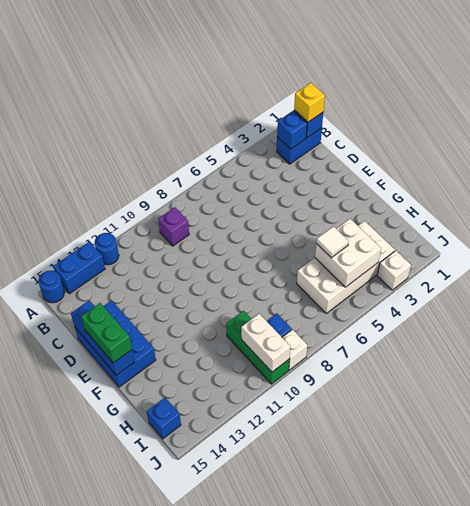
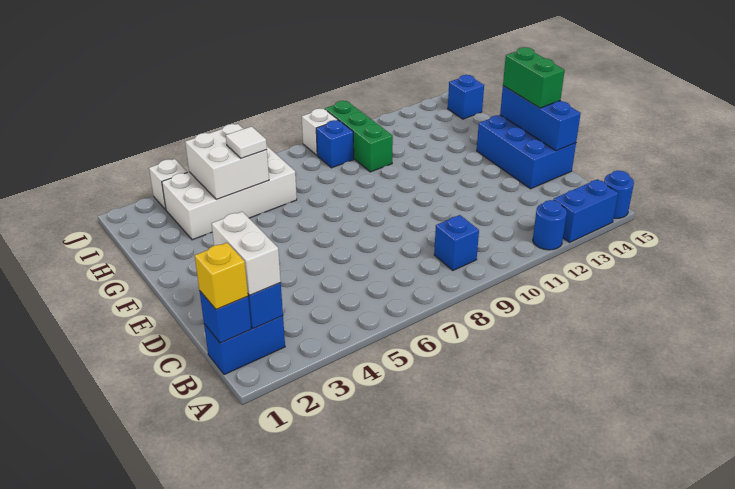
purple brick B9 level 1 -> blue brick B9 level 1
white brick I10:J10 level 2 -> white brick B2:C2 level 3

